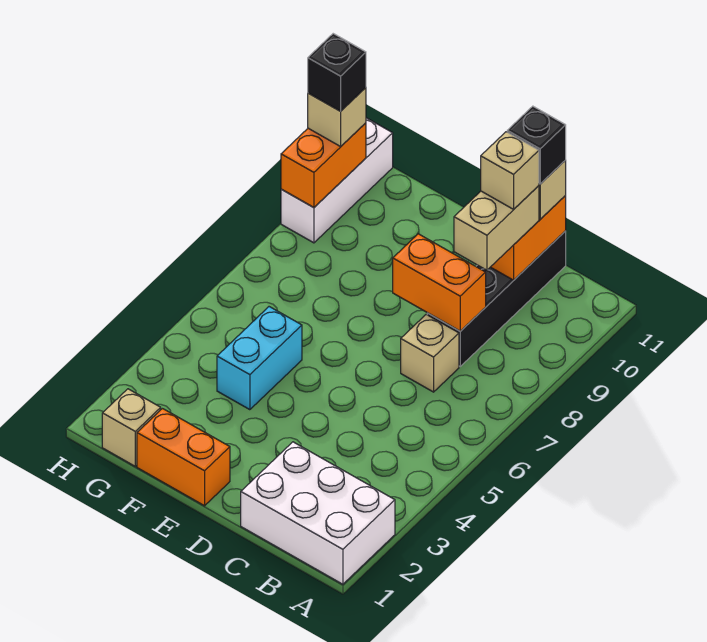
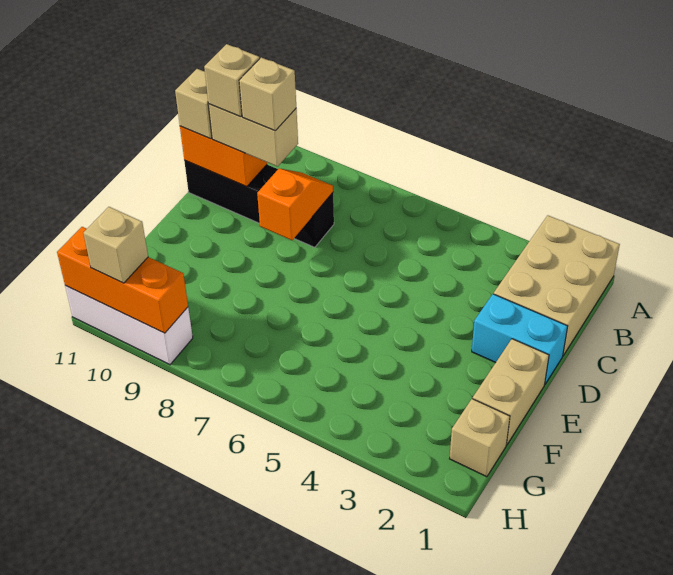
white brick A1:C2 level 1 -> tan brick A1:C2 level 1
tan brick C7 level 1 -> tan brick C9 level 4
orange brick C8:D8 level 2 -> orange slope C8:D8 level 2 top D
black brick C11 level 4 -> none
orange brick E1:F1 level 1 -> tan brick E1:F1 level 1
cyan brick F4:F5 level 1 -> cyan brick D1:D2 level 1
orange brick H9:H10 level 2 -> orange brick H9:H11 level 2
black brick H10 level 4 -> none

